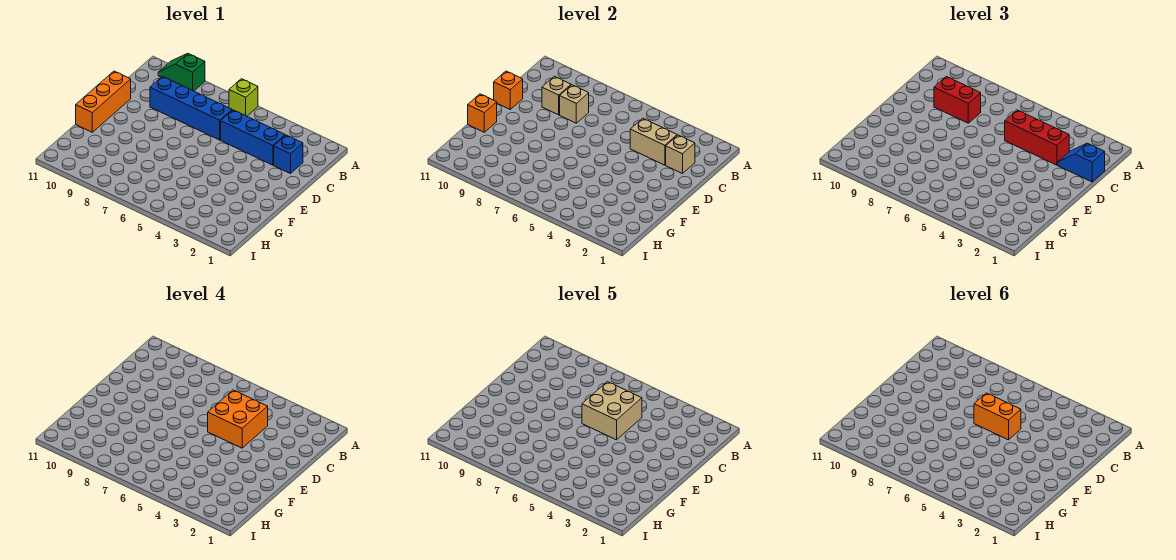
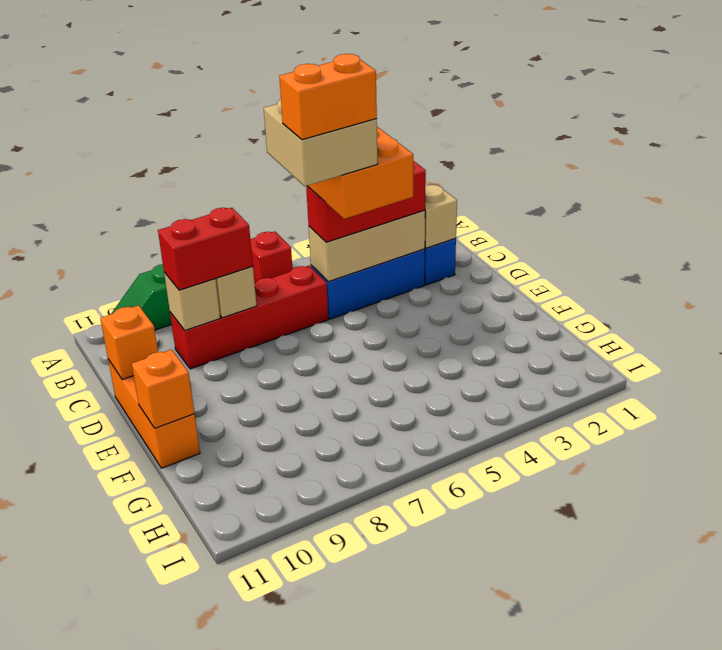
lime brick A6 level 1 -> red brick A6 level 1
blue slope C1:C2 level 3 top 1 -> none
tan brick C3:C4 level 2 -> tan brick C3:C5 level 2
blue brick C6:C9 level 1 -> red brick C6:C9 level 1

